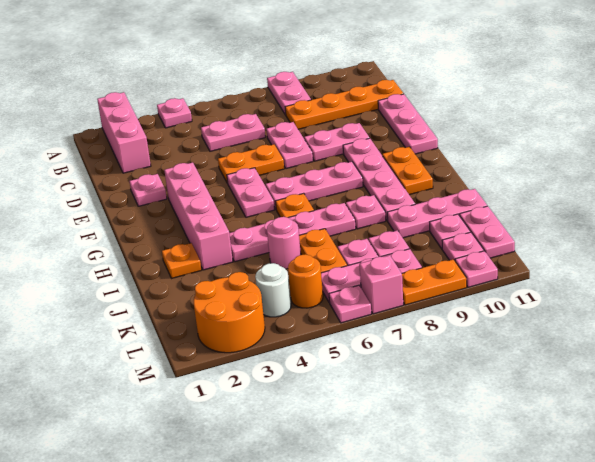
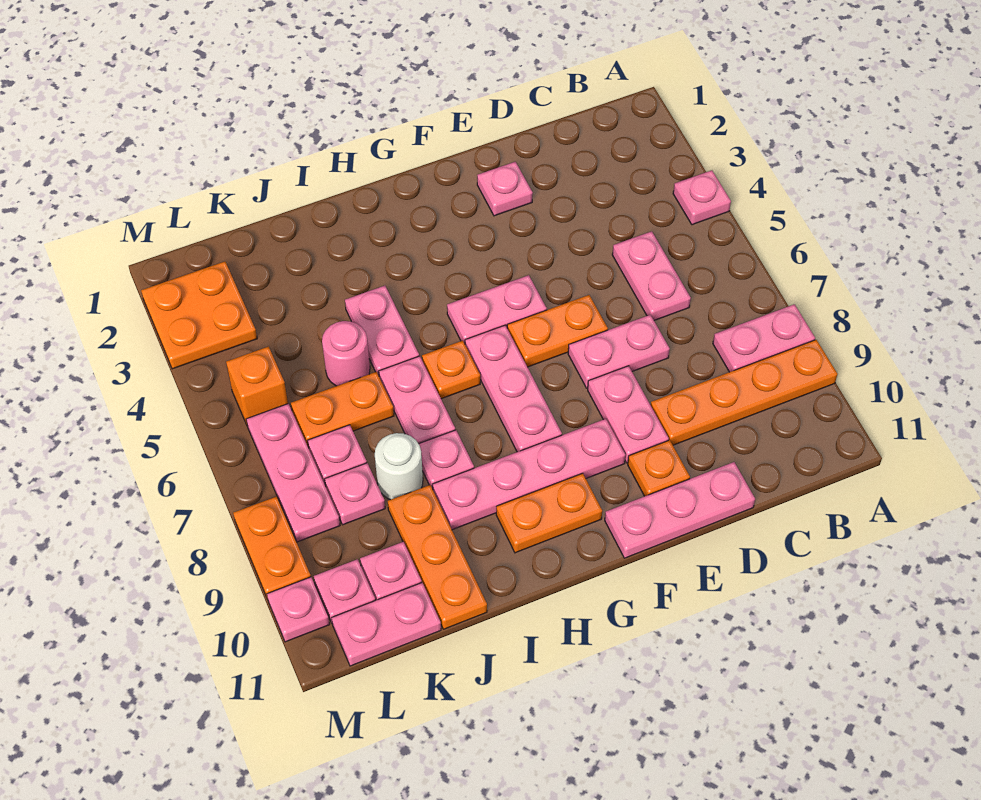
pink brick A2:C2 level 1 -> none
orange plate C8:C11 level 1 -> orange plate A9:D9 level 1
orange plate E5:E6 level 1 -> orange plate E6:F6 level 1
pink brick F3:I3 level 1 -> none
orange plate I2 level 1 -> orange plate E10 level 1
pink plate J9:J11 level 1 -> orange plate J9:J11 level 1
orange round brick L2:M3 level 1 -> orange plate L2:M3 level 1
white round brick L4 level 1 -> white round brick J8 level 1
orange round brick L5 level 1 -> orange brick L5 level 1
pink plate M6 level 1 -> none
pink brick M7 level 1 -> none

